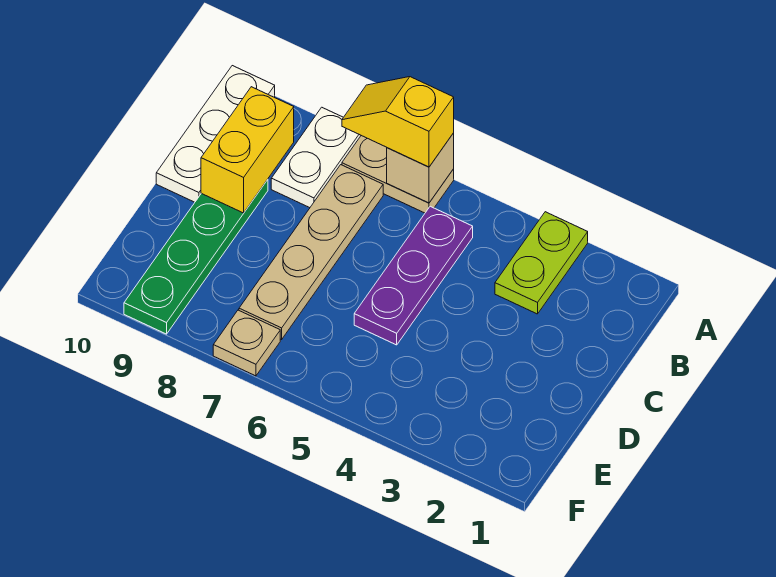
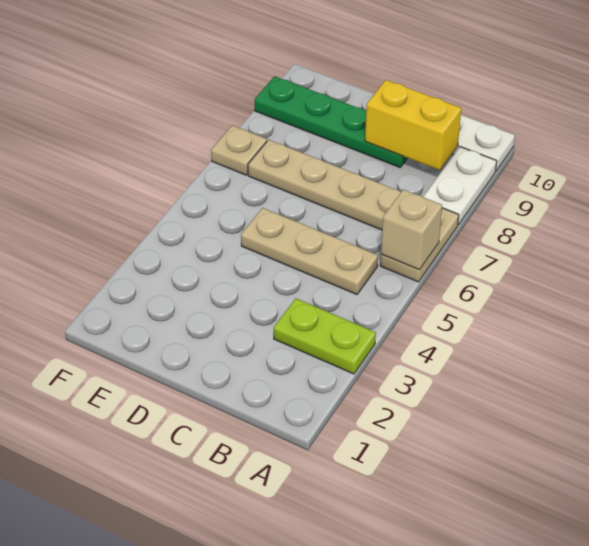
yellow slope A6:A7 level 3 top 6 -> none
white plate A8:B8 level 1 -> white plate A8:A9 level 1
purple plate B5:D5 level 1 -> tan plate B5:D5 level 1

